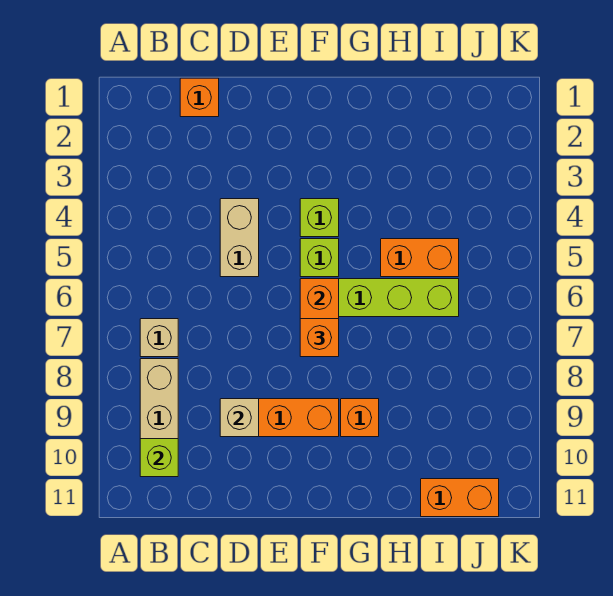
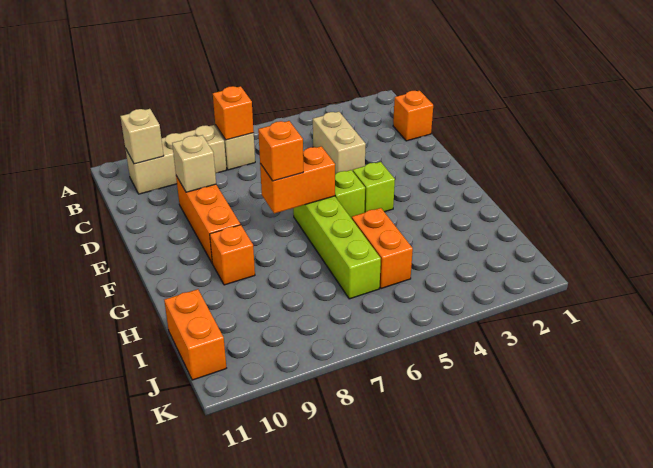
none -> orange brick B7 level 2
lime brick B10 level 2 -> tan brick B10 level 2
tan brick D4:D5 level 1 -> tan brick C4:D4 level 1

